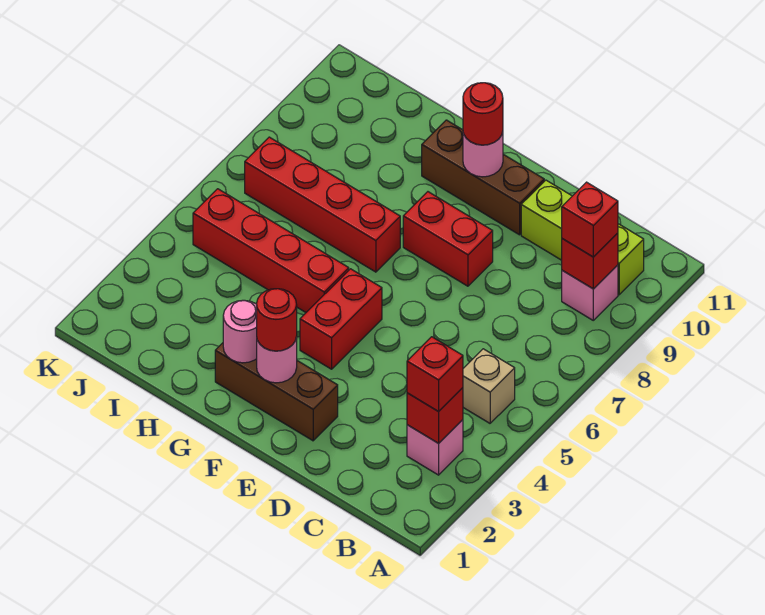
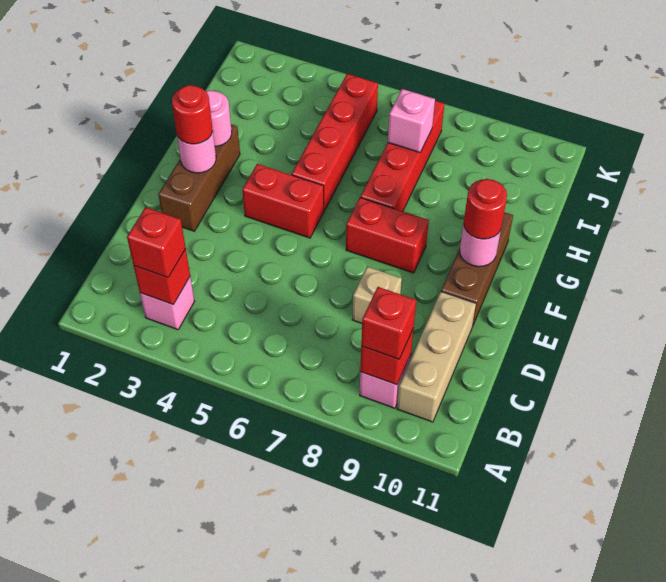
tan brick B5 level 1 -> tan brick D8 level 1
lime brick B10:D10 level 1 -> tan brick B10:D10 level 1
red brick E8:F8 level 1 -> red brick F7:F8 level 1
none -> pink brick I7 level 2

